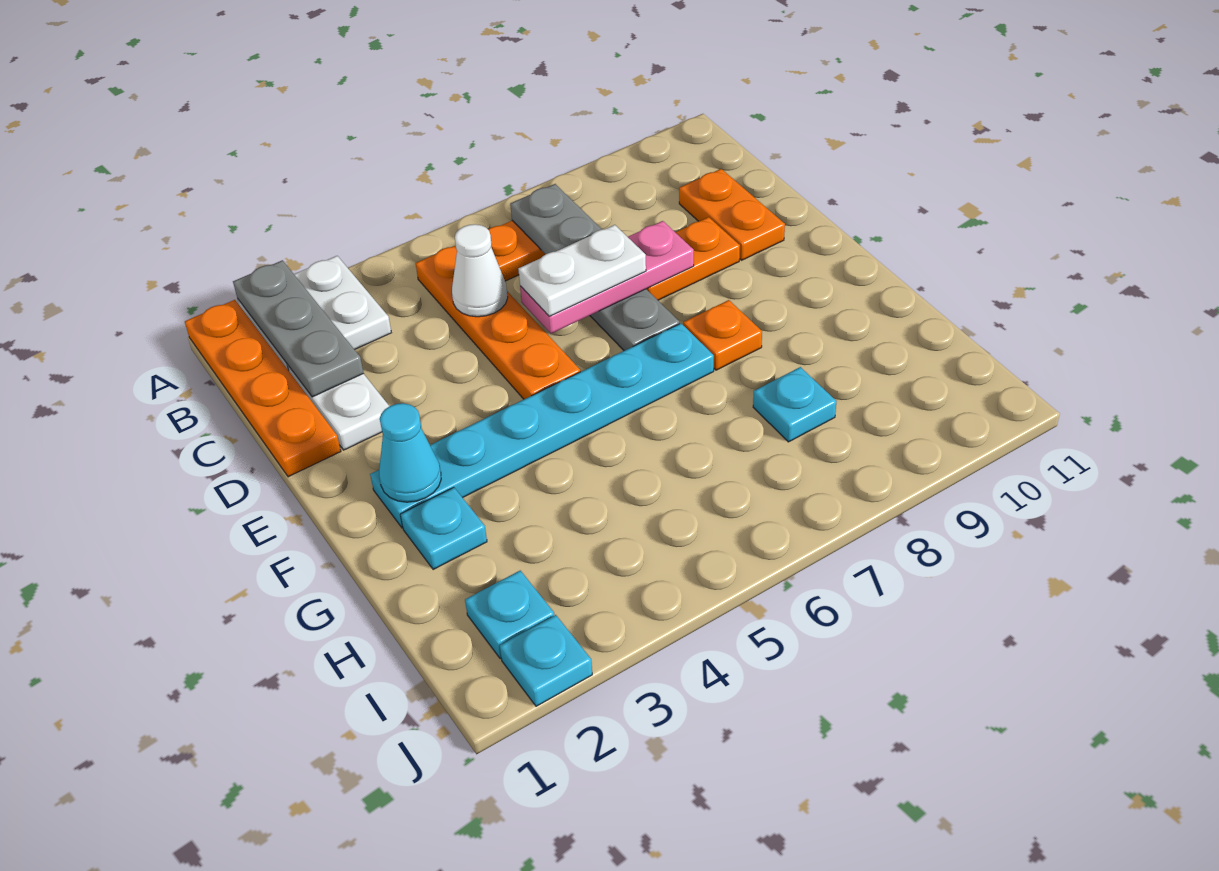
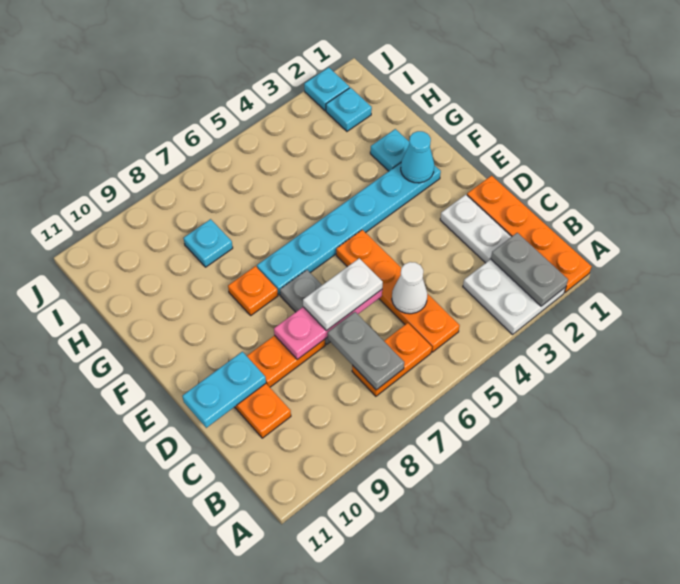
grey plate A2:C2 level 2 -> grey plate A2:B2 level 2
none -> cyan plate D10:D11 level 2

